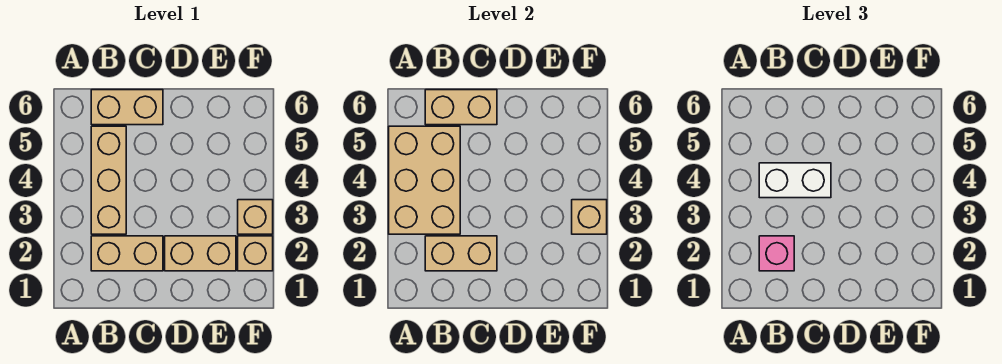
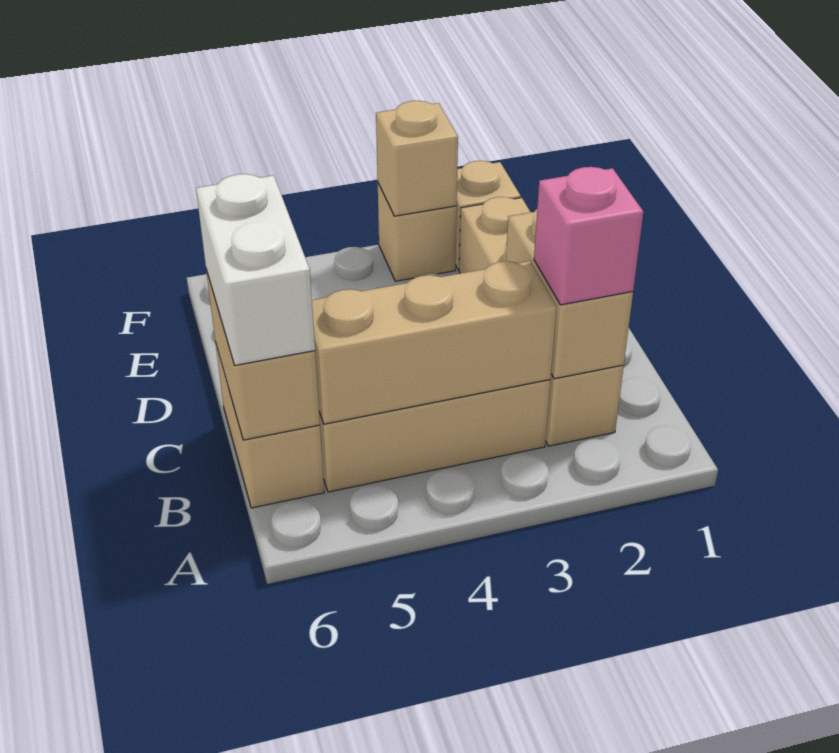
tan brick A3:B5 level 2 -> tan brick B3:B5 level 2
white brick B4:C4 level 3 -> white brick B6:C6 level 3

